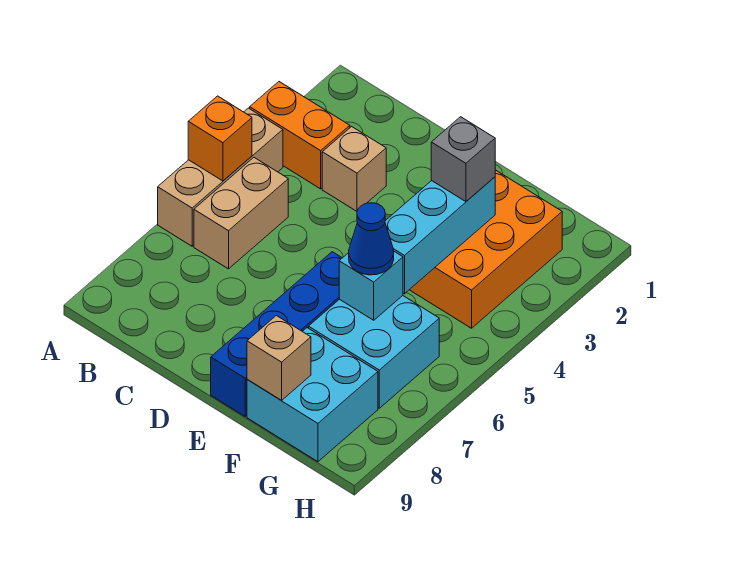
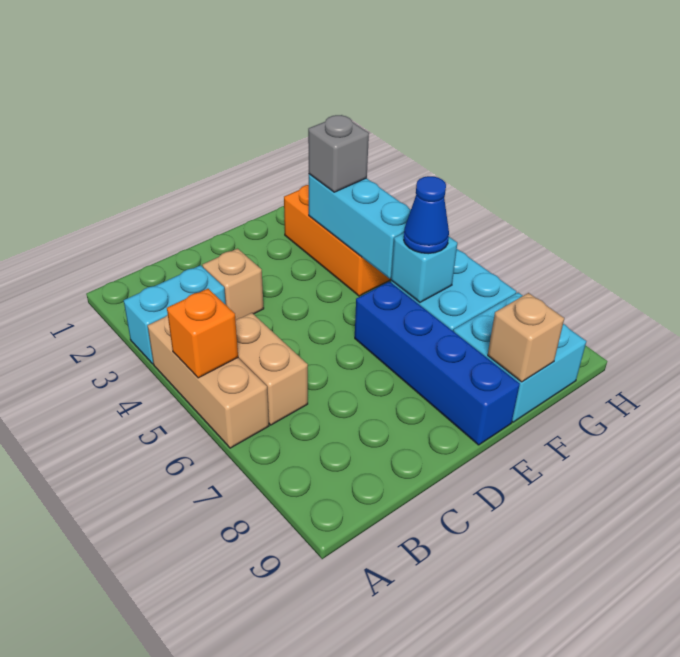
orange brick A3:B3 level 1 -> cyan brick A3:B3 level 1

